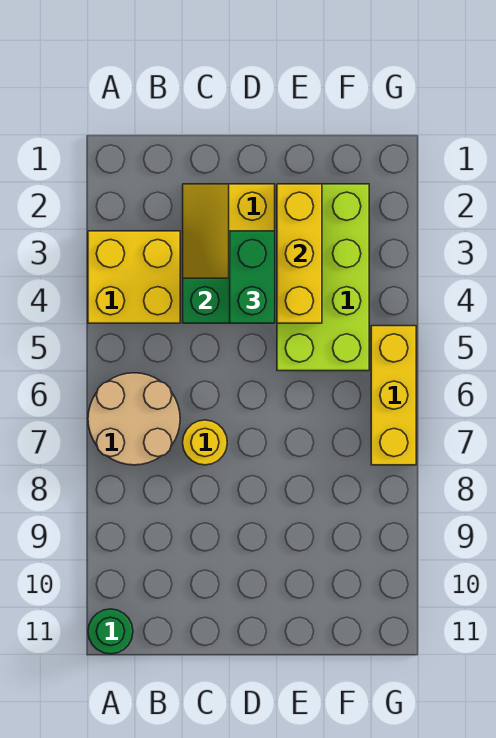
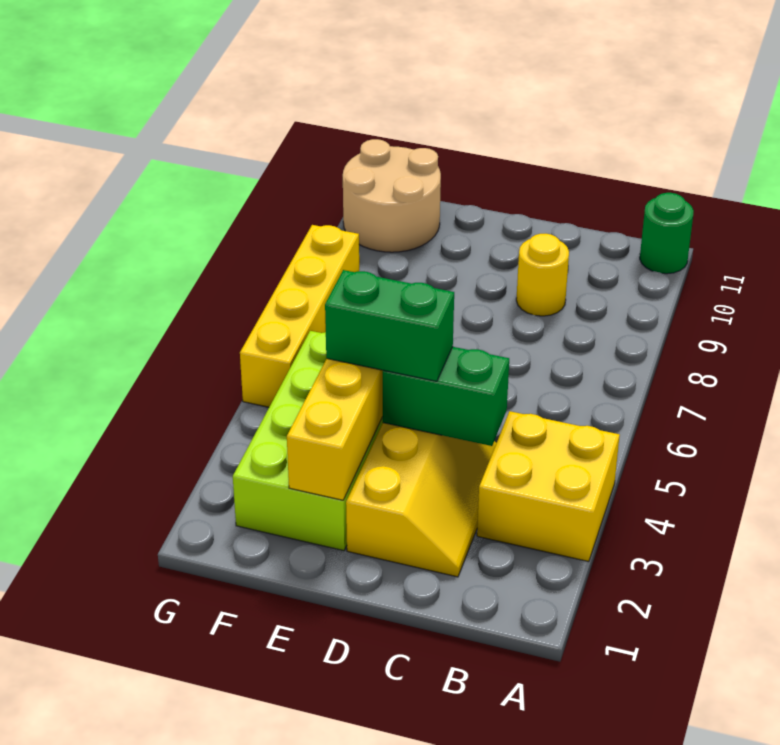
tan round brick A6:B7 level 1 -> tan round brick F10:G11 level 1
yellow round brick C7 level 1 -> yellow round brick C9 level 1
green brick D3:D4 level 3 -> green brick D4:E4 level 3
yellow brick G5:G7 level 1 -> yellow brick G5:G8 level 1

